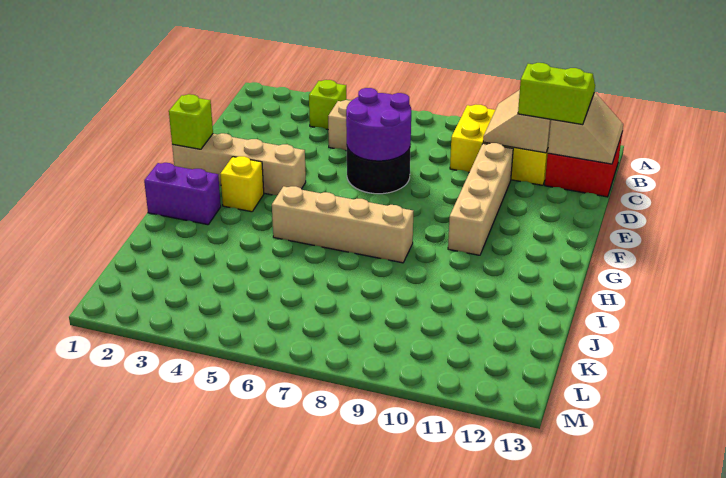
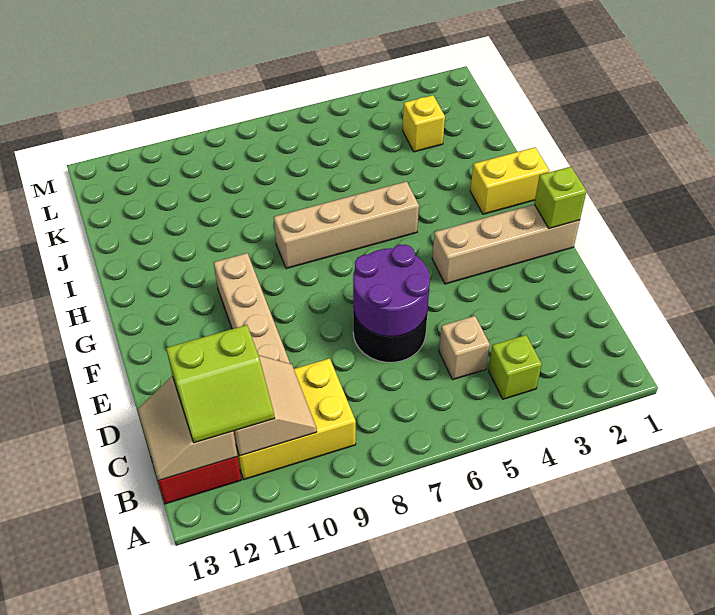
yellow brick G3 level 1 -> yellow brick K3 level 1
purple brick H1:H2 level 1 -> yellow brick H1:H2 level 1

